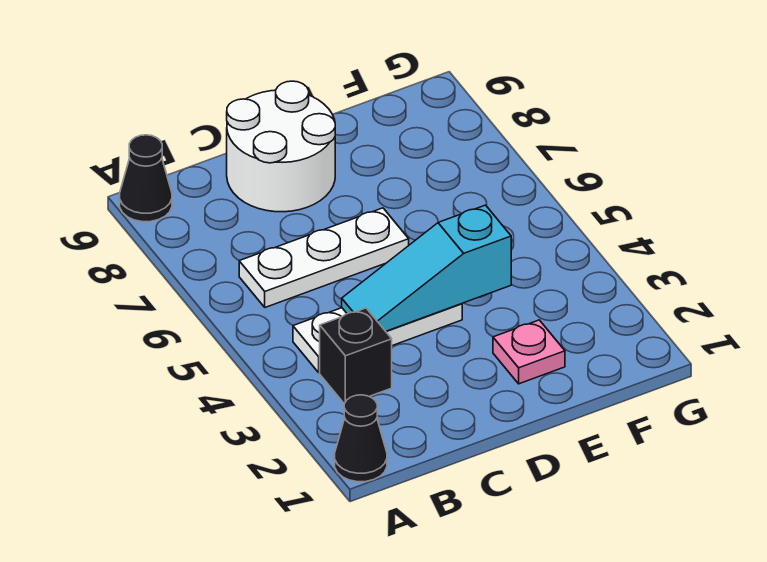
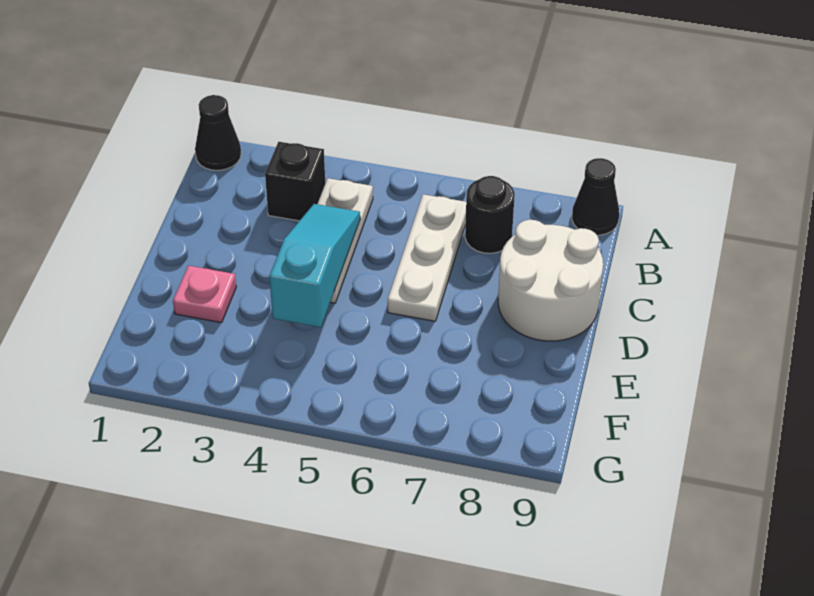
none -> black round brick B7 level 1

